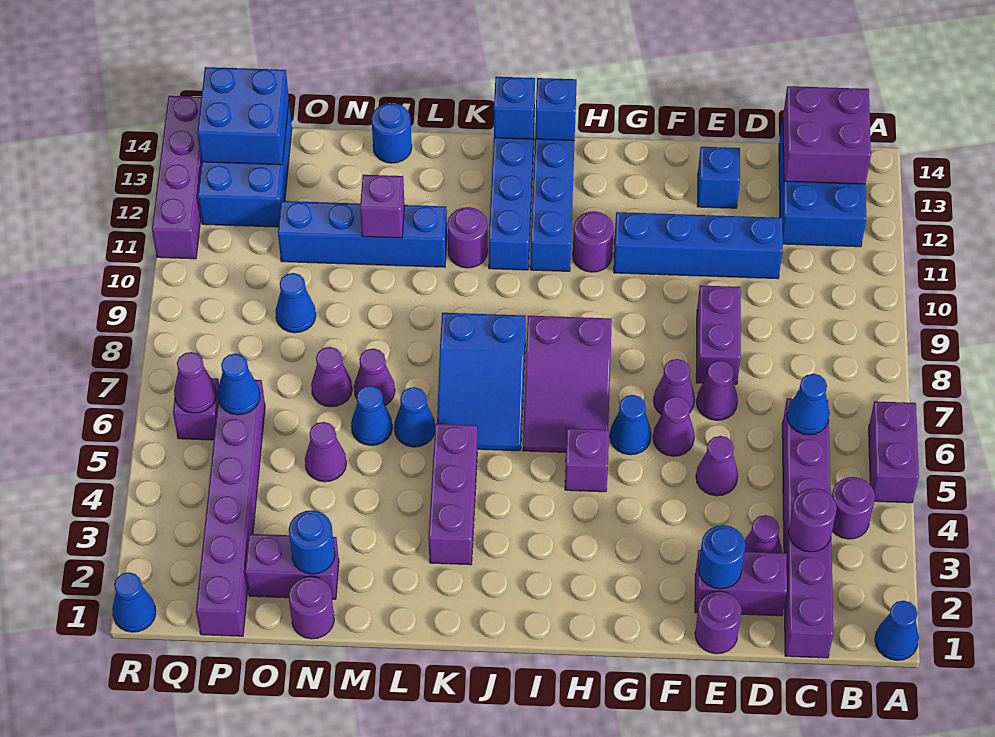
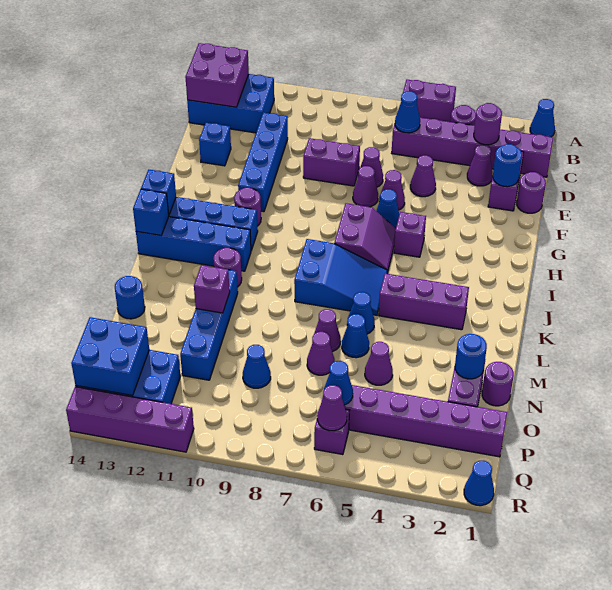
purple slope H6:I8 level 1 top 8 -> purple slope H6:I7 level 1 top 7

